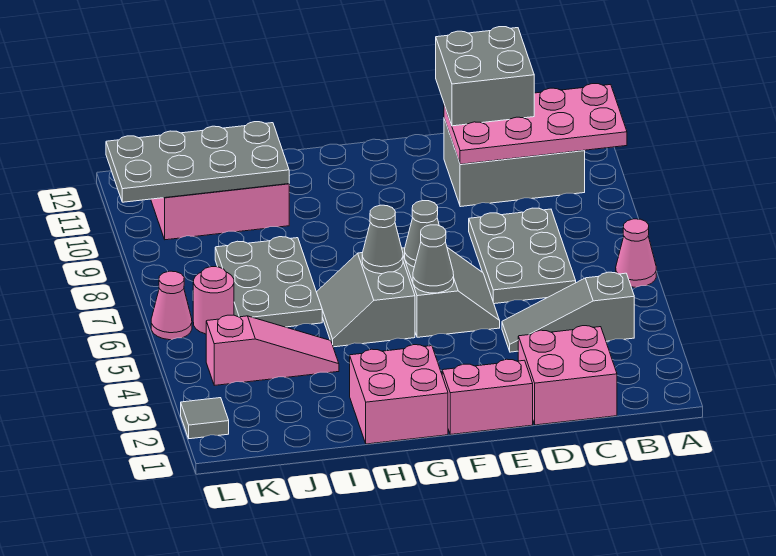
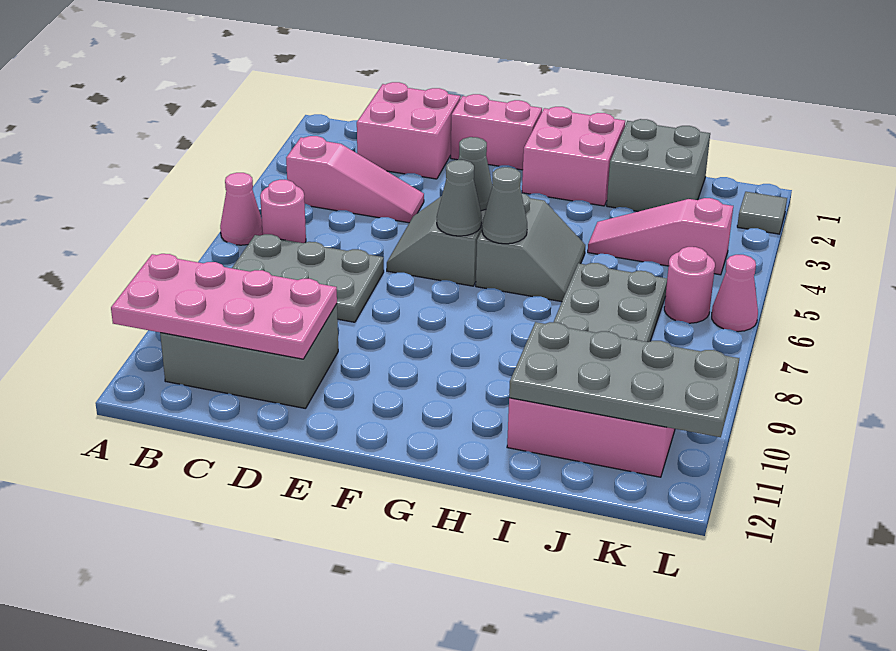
grey slope B4:D4 level 1 top B -> pink slope B4:D4 level 1 top B
none -> pink round brick B6 level 1
grey plate C6:D8 level 1 -> grey plate B7:D8 level 1
grey brick C11:D12 level 3 -> grey brick I1:J2 level 1

